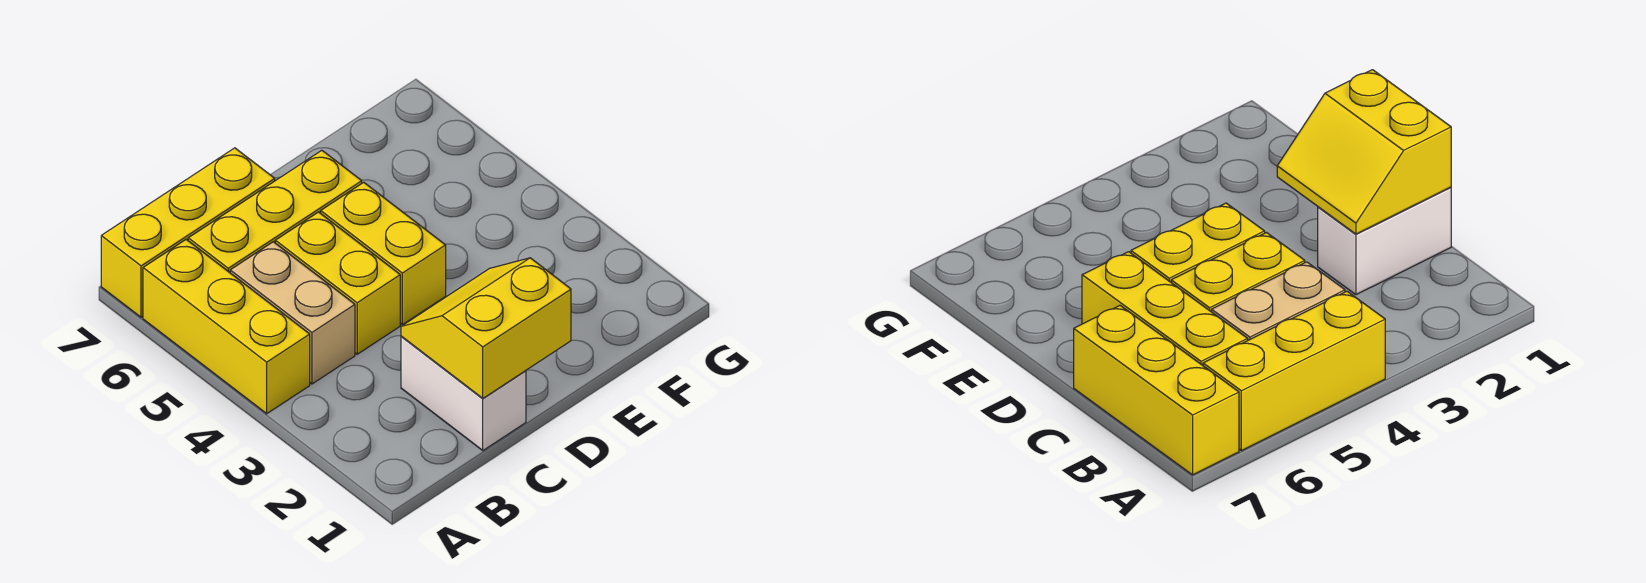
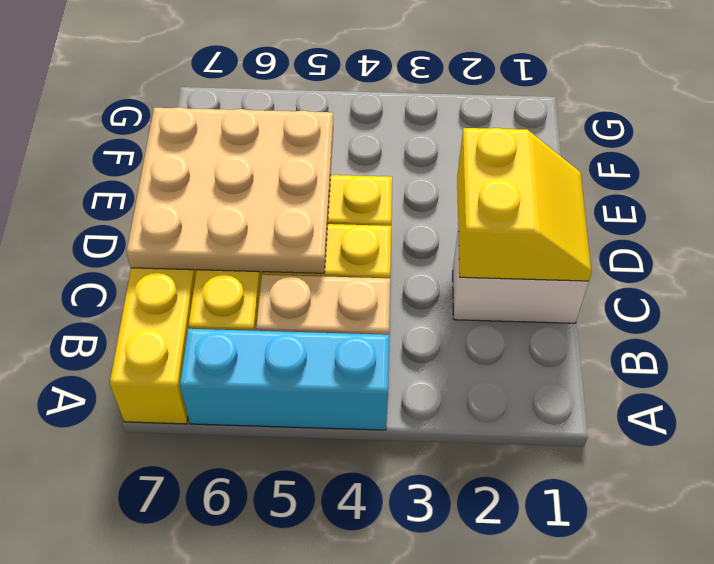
yellow brick A4:A6 level 1 -> cyan brick A4:A6 level 1
yellow slope C1:D2 level 2 top 1 -> yellow slope C1:D2 level 2 top 2
none -> tan plate C5:E7 level 2

